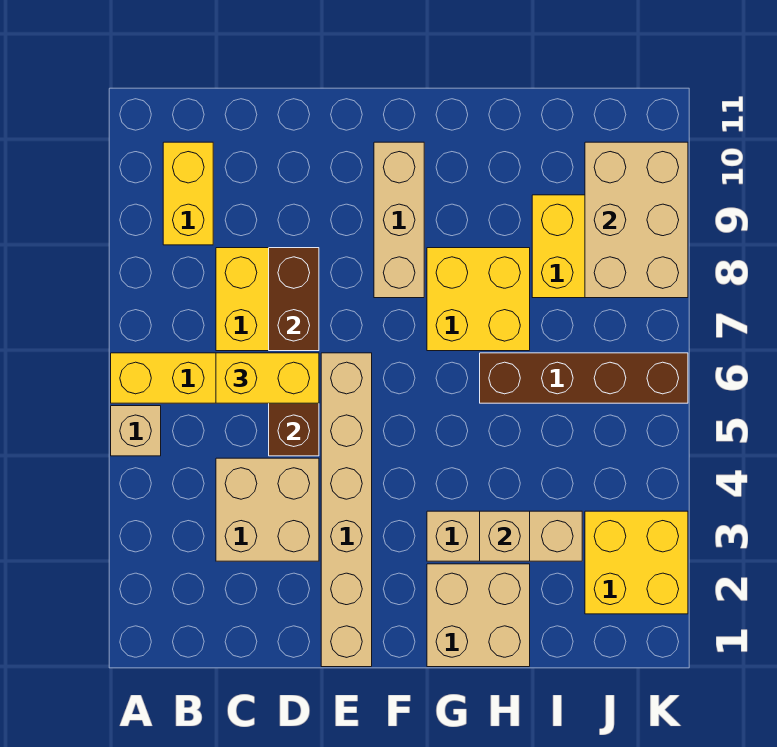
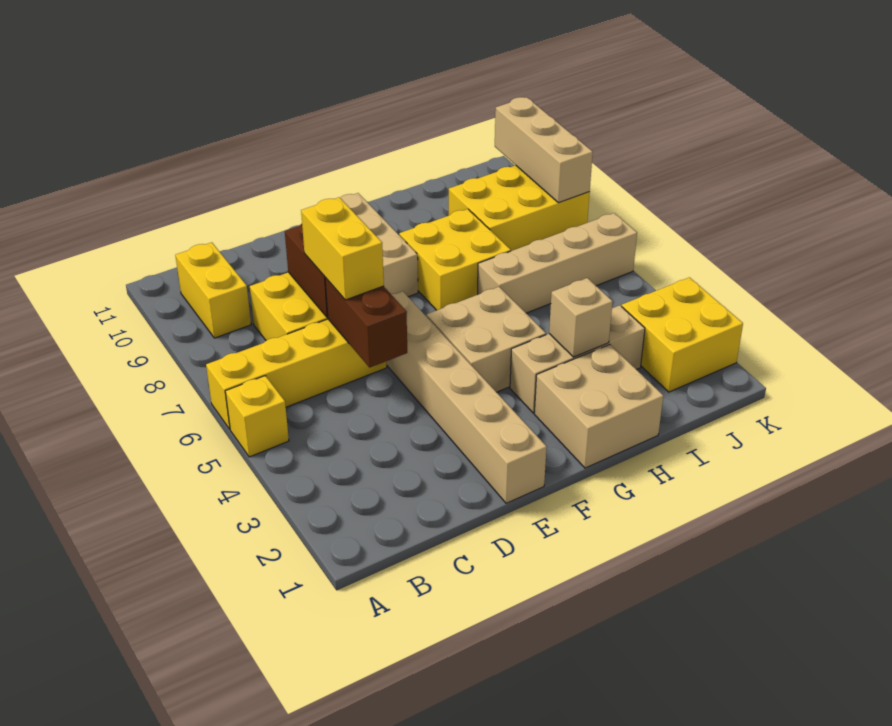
tan brick A5 level 1 -> yellow brick A5 level 1
tan brick C3:D4 level 1 -> tan brick F4:G5 level 1
yellow brick C6:D6 level 3 -> yellow brick D6:D7 level 3
brown brick H6:K6 level 1 -> tan brick H6:K6 level 1
tan brick J8:K10 level 2 -> tan brick K8:K10 level 2

